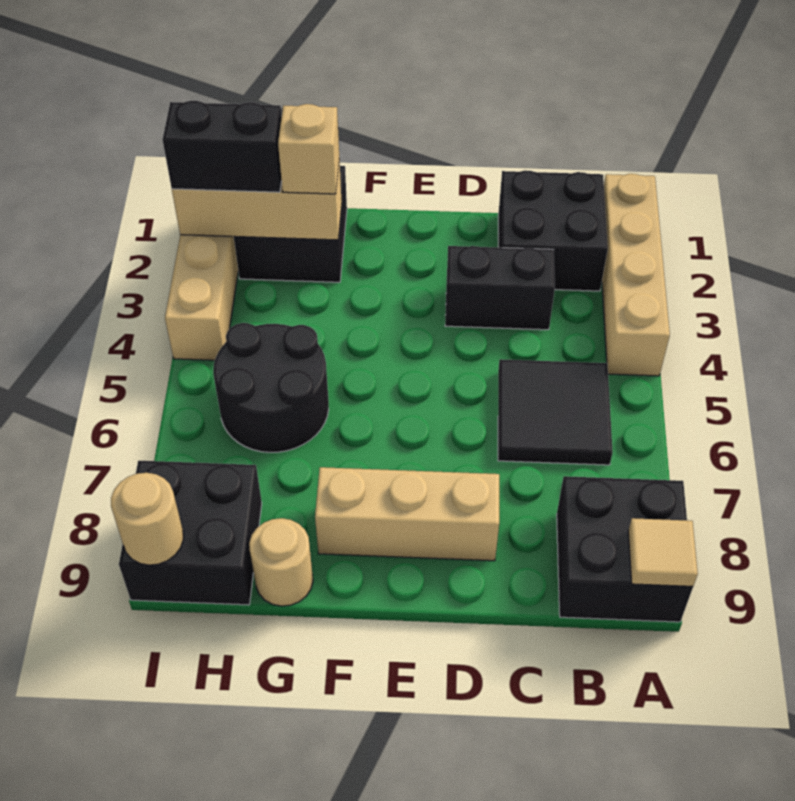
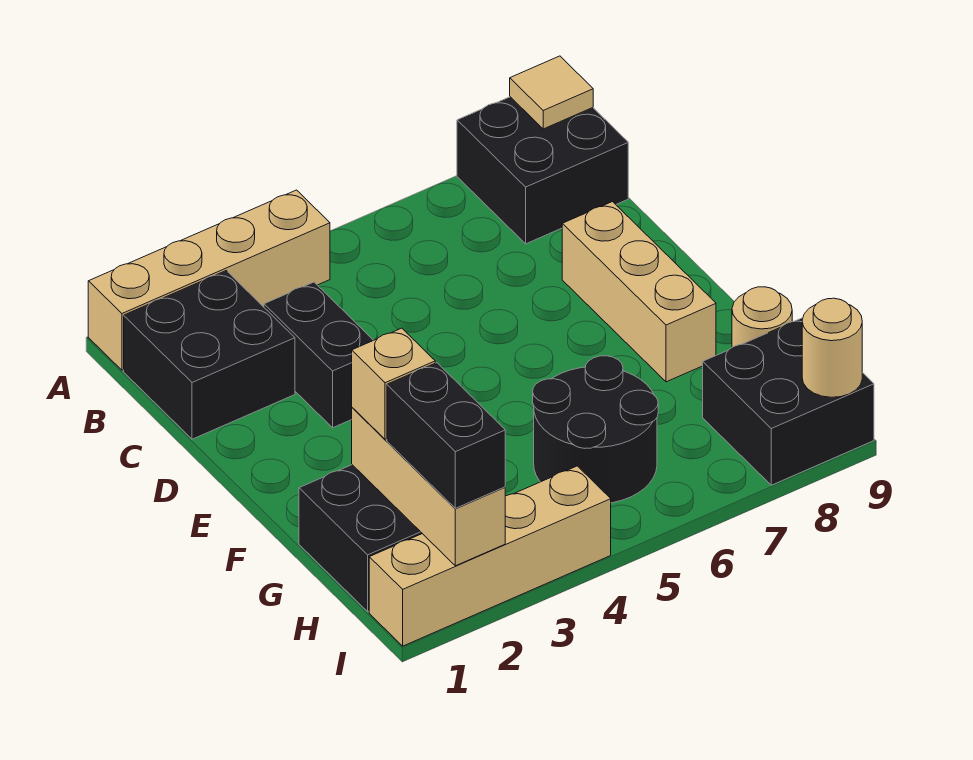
black tile B5:C6 level 1 -> none

